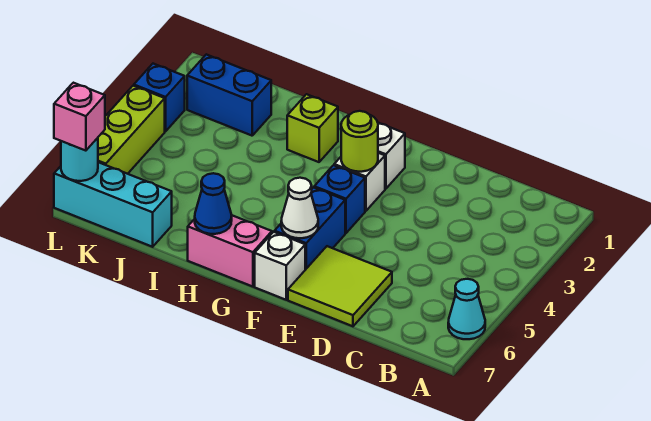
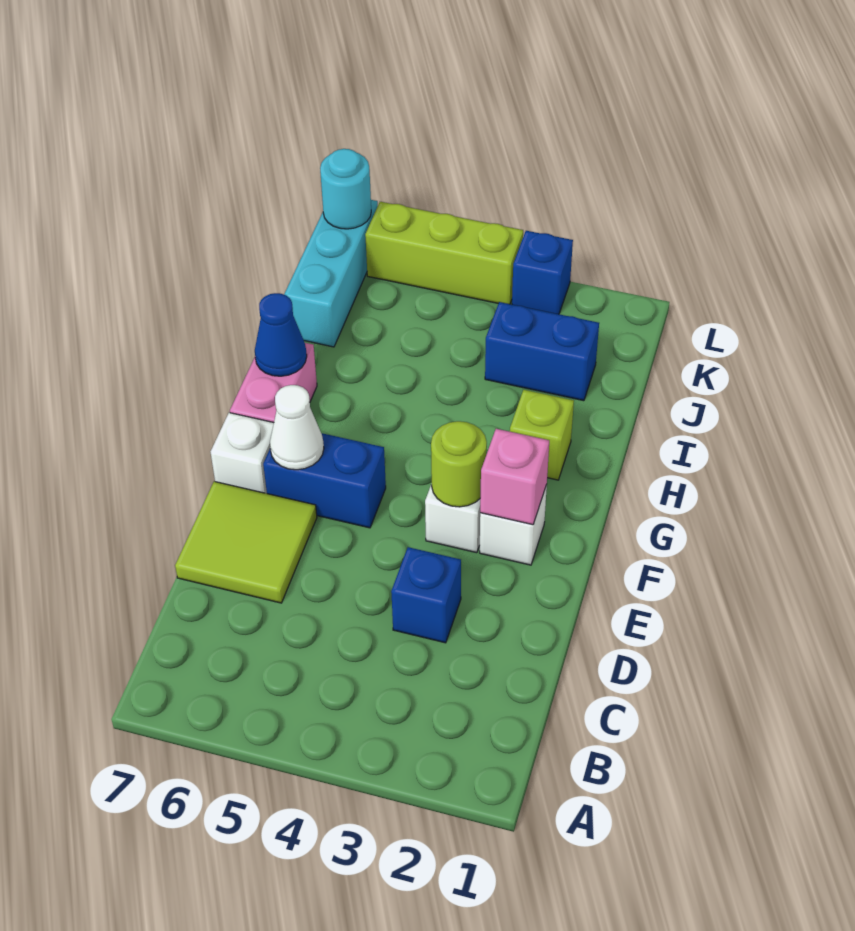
cyan cone A6 level 1 -> none
blue brick F4 level 1 -> blue brick D3 level 1
blue brick J2:K2 level 1 -> blue brick J2:J3 level 1
pink brick L7 level 3 -> pink brick F2 level 2

